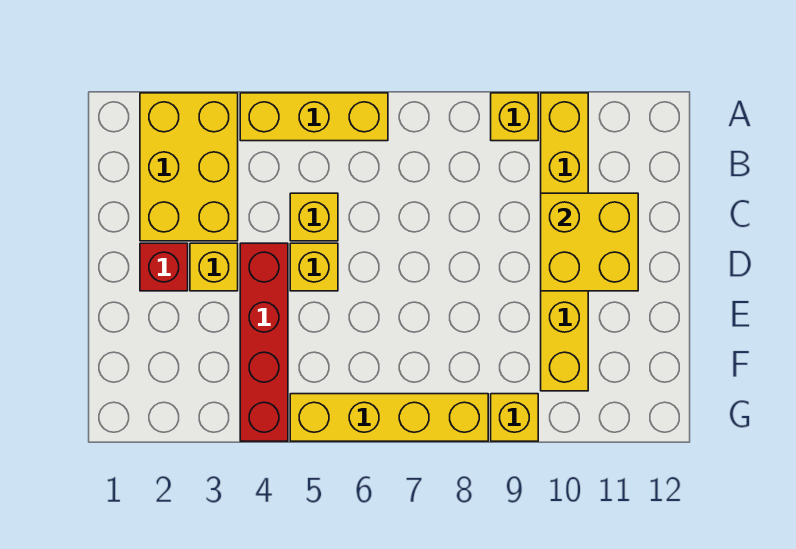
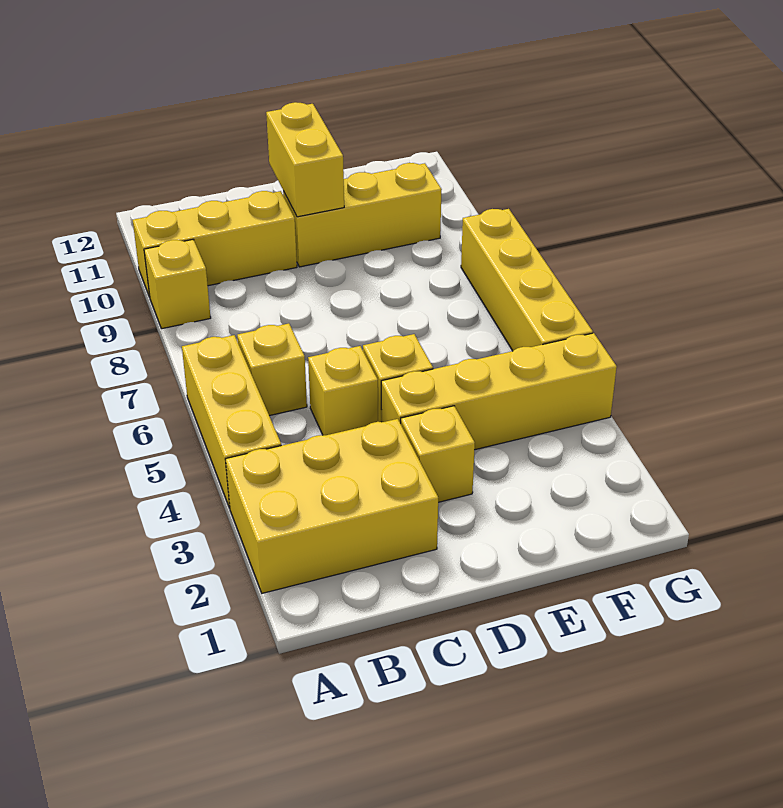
yellow brick C10:D11 level 2 -> yellow brick D10:D11 level 2
red brick D2 level 1 -> none
red brick D4:G4 level 1 -> yellow brick D4:G4 level 1
yellow brick G9 level 1 -> yellow brick B6 level 1

